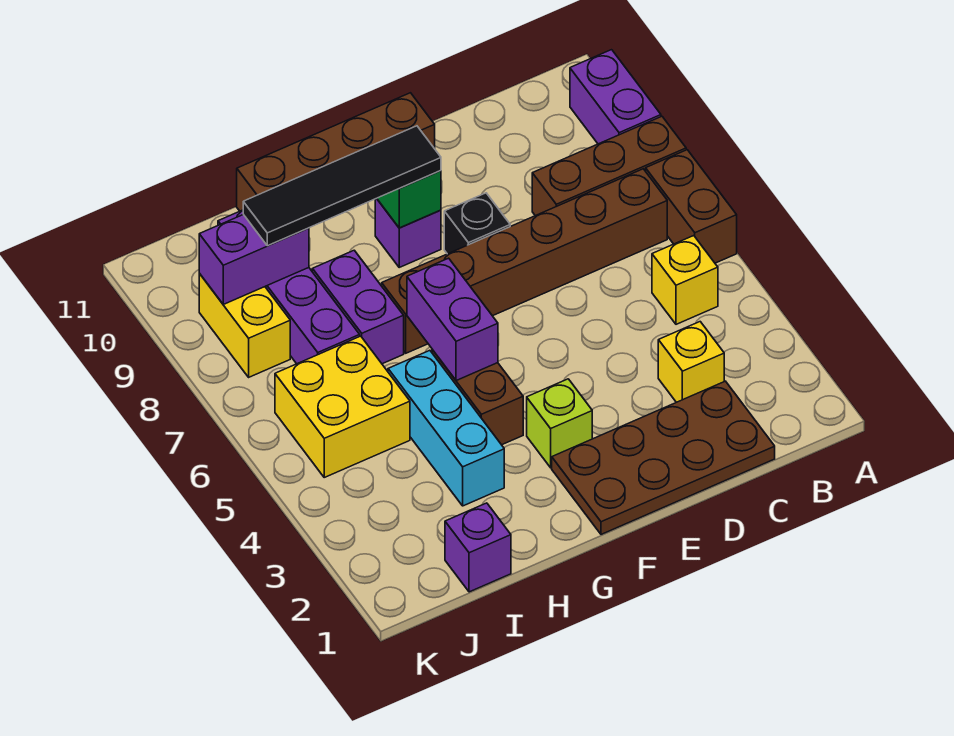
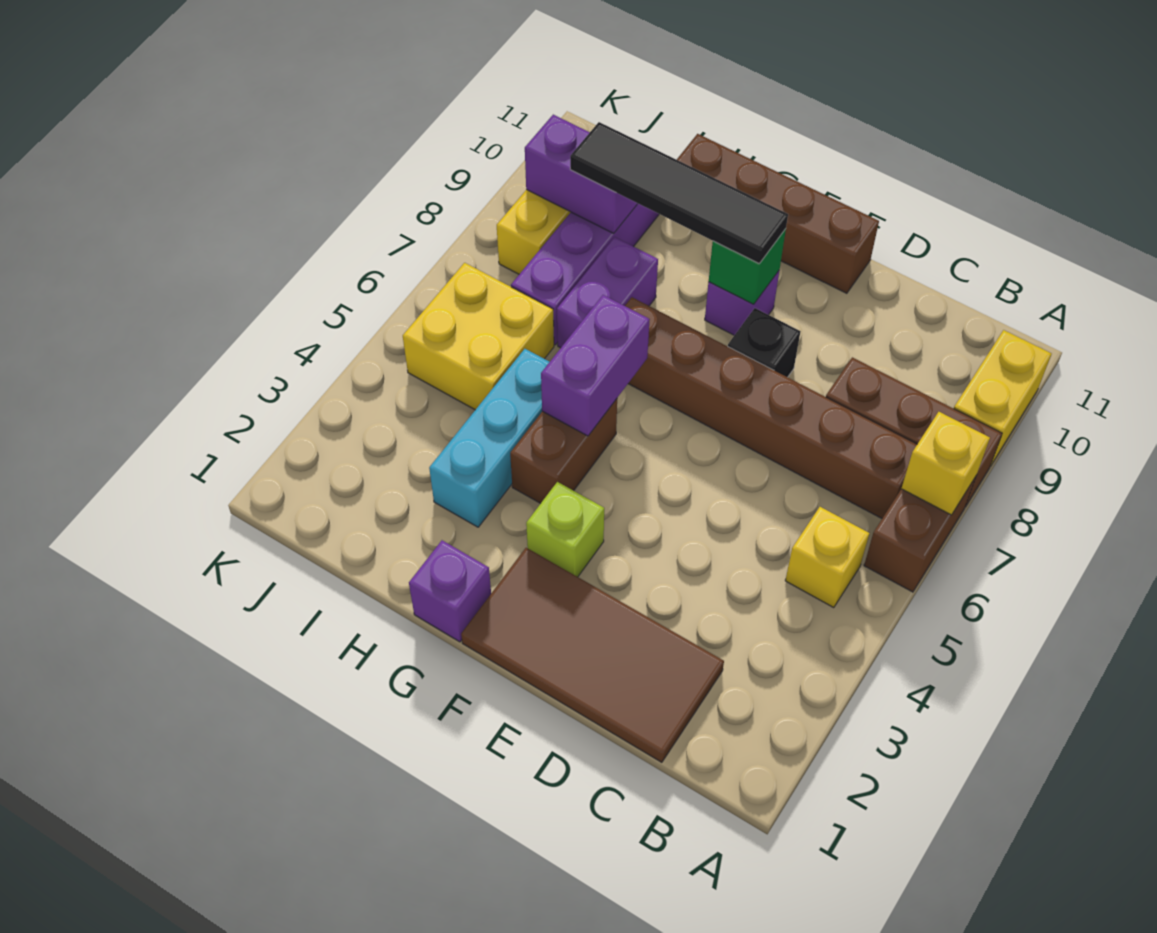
purple brick A9:A10 level 1 -> yellow brick A9:A10 level 1
brown plate C1:F2 level 1 -> brown tile C1:F2 level 1
yellow brick C3 level 1 -> yellow brick A7 level 2
purple brick I1 level 1 -> purple brick G1 level 1

